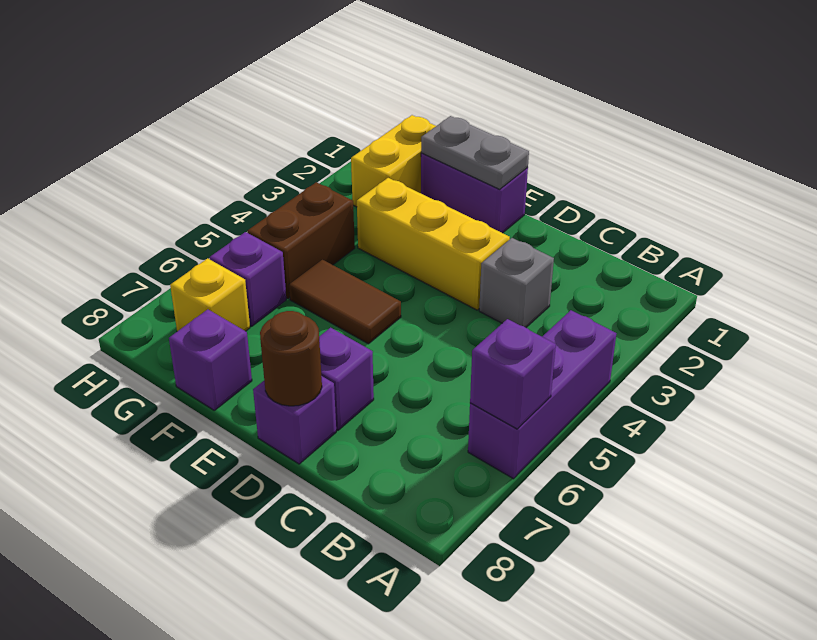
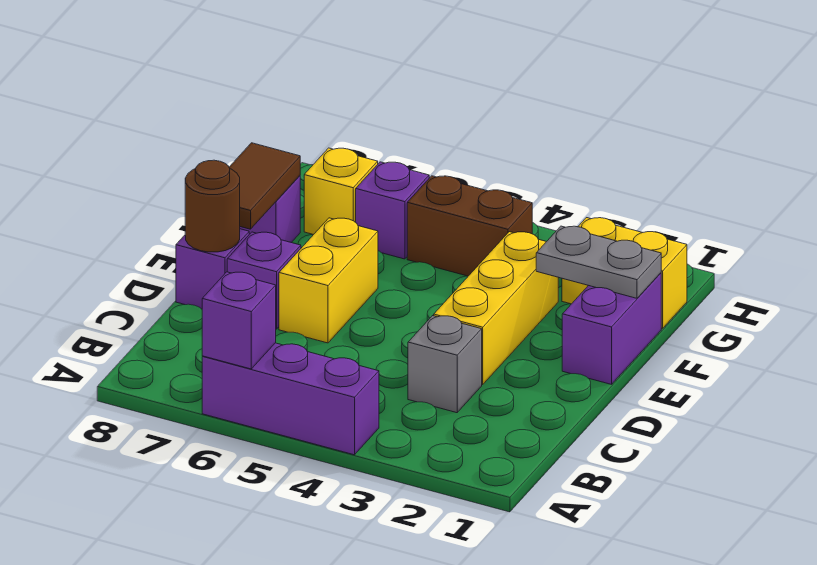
none -> yellow brick D6:E6 level 1
grey plate E1:F1 level 2 -> grey plate F1:F2 level 2
brown tile E5:F5 level 1 -> brown tile E8:F8 level 2

